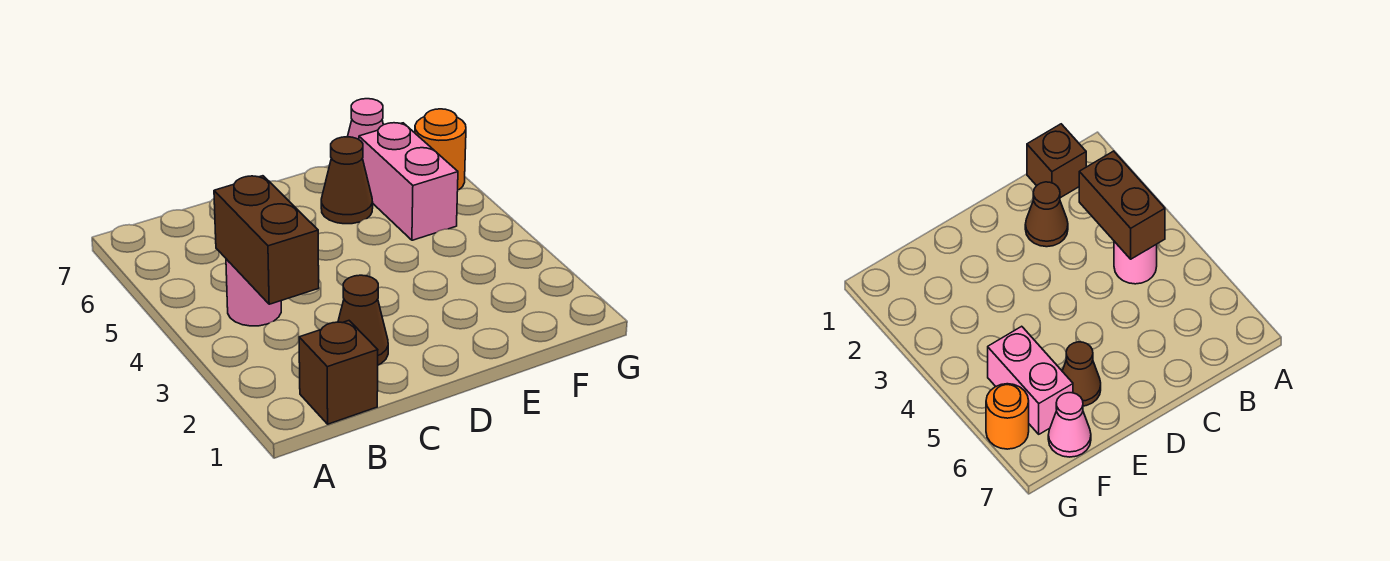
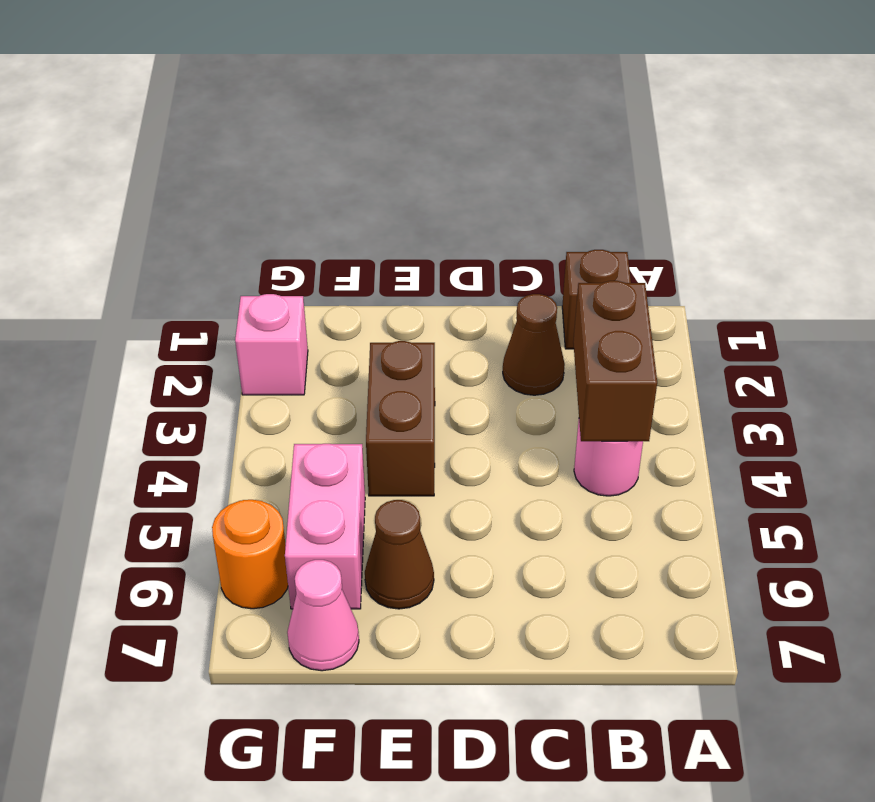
none -> brown brick E3:E4 level 1
none -> pink brick G2 level 1

